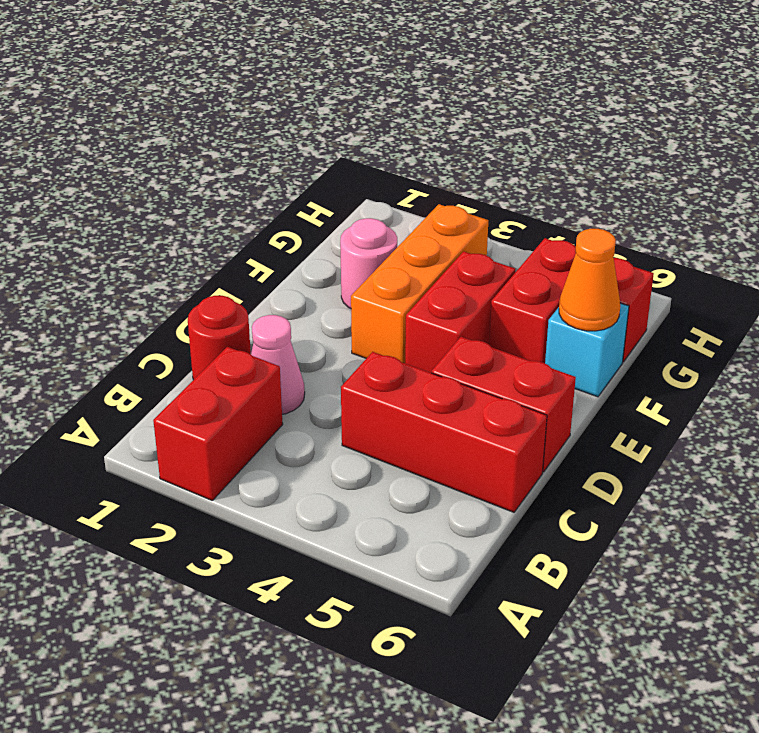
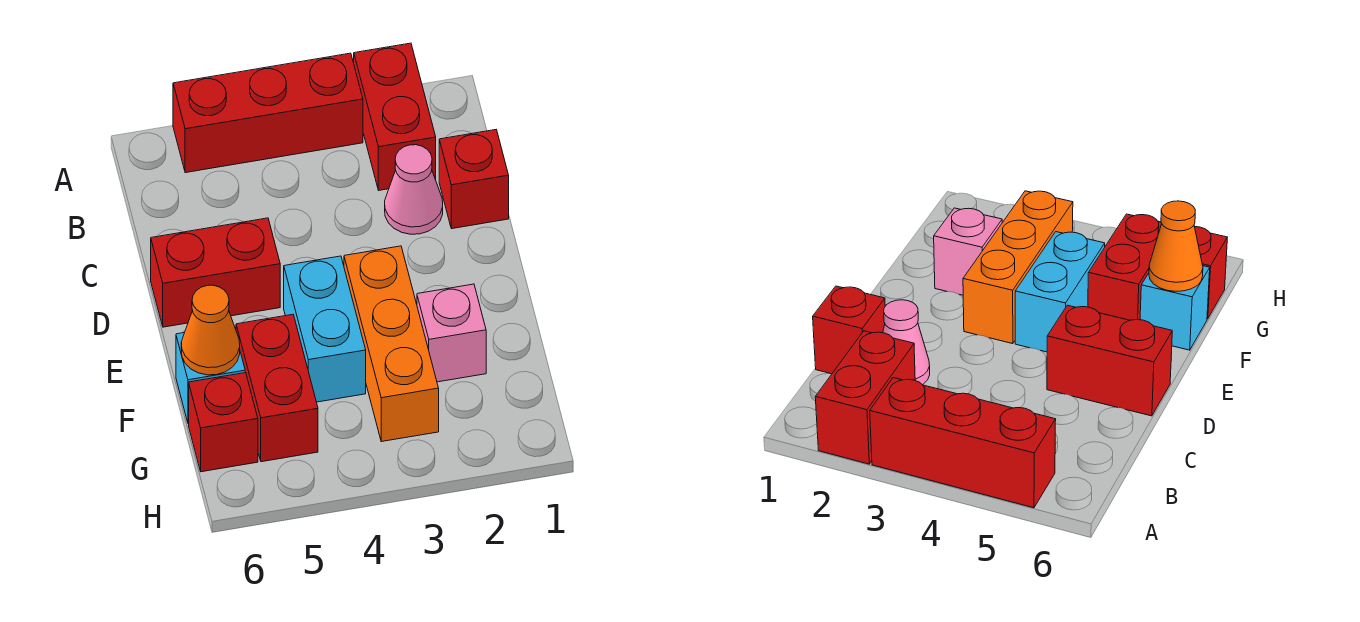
red round brick C1 level 1 -> red brick C1 level 1
red brick C4:C6 level 1 -> red brick A3:A5 level 1
red brick E4:F4 level 1 -> cyan brick E4:F4 level 1
pink round brick F2 level 1 -> pink brick F2 level 1

